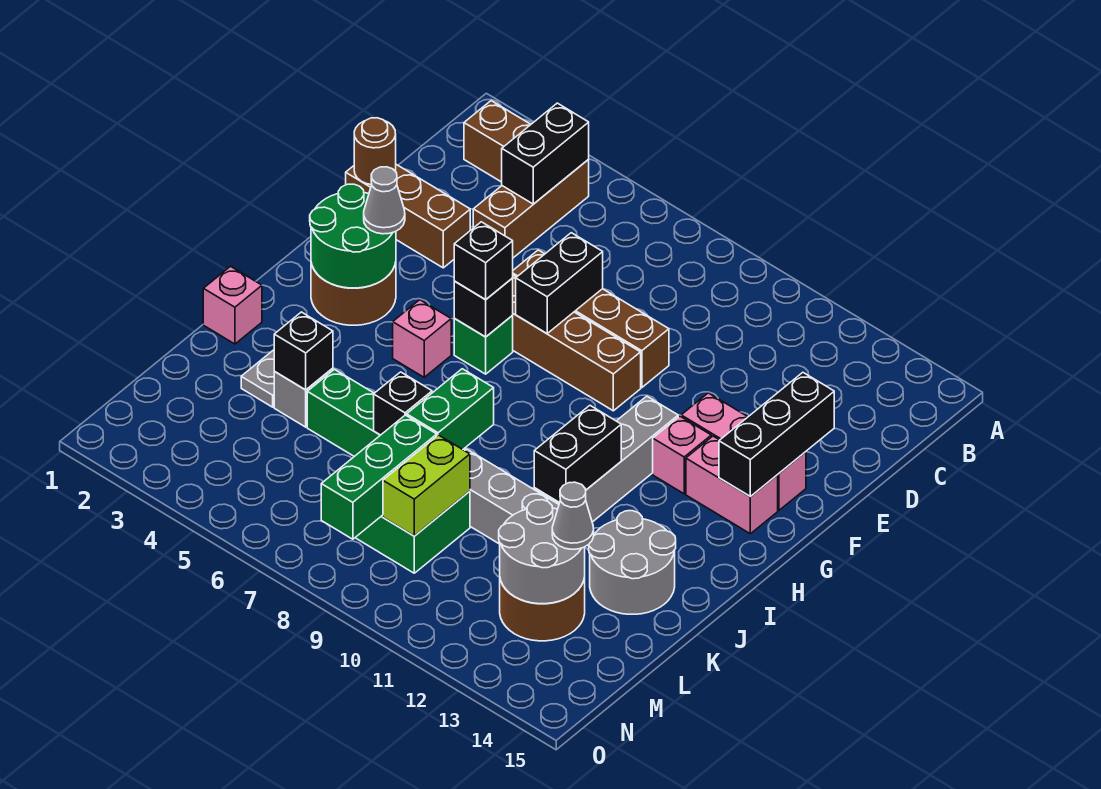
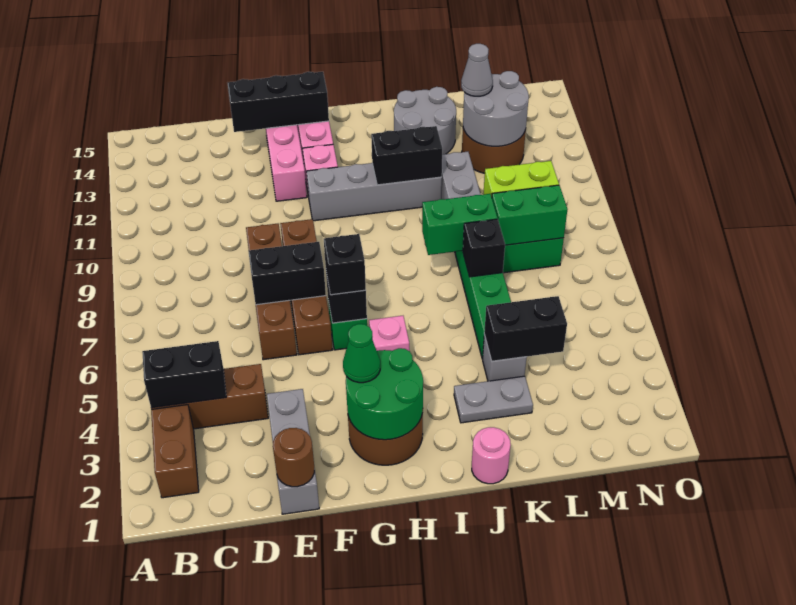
brown brick E1:E3 level 1 -> grey brick E1:E3 level 1
grey cone G3 level 3 -> green cone G3 level 3
pink brick J1 level 1 -> pink round brick J1 level 1
black brick K4 level 2 -> black brick K4:L4 level 2
green brick L8:N8 level 2 -> green brick L8:M8 level 2

